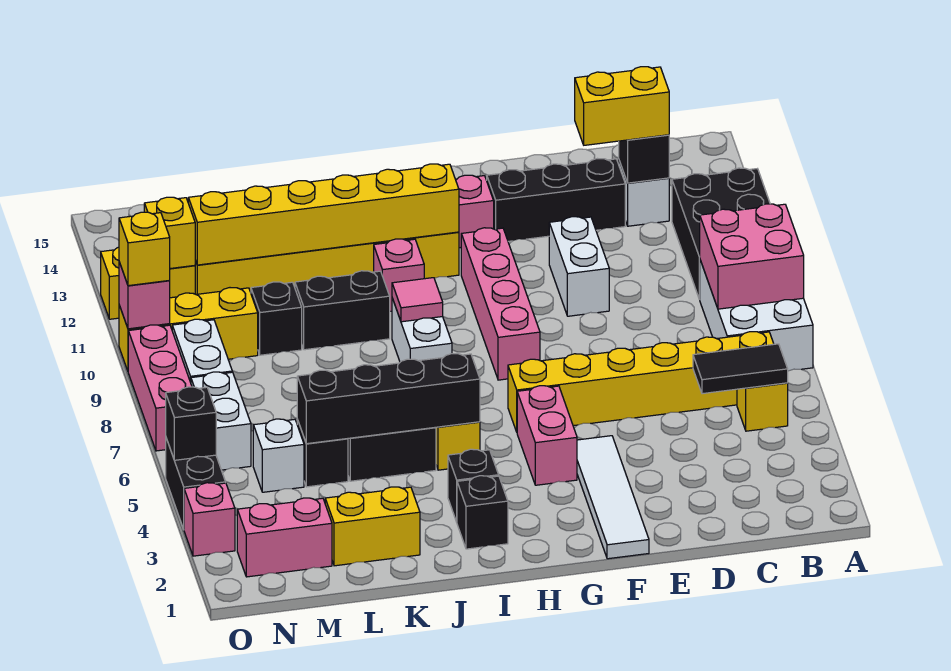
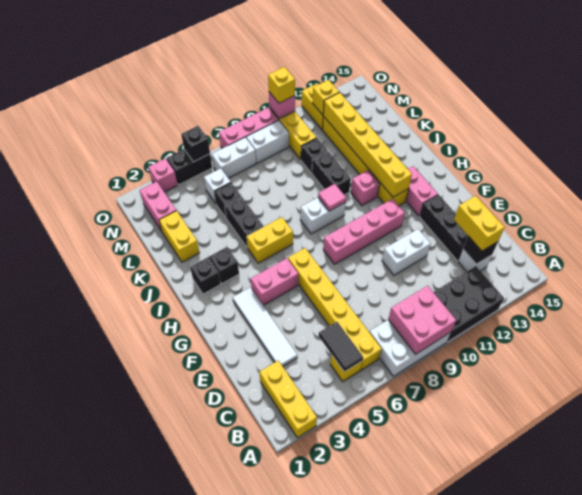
none -> yellow brick A2:C2 level 1
white tile F1:F4 level 1 -> white tile D3:G3 level 1
black brick I5:L5 level 2 -> none

